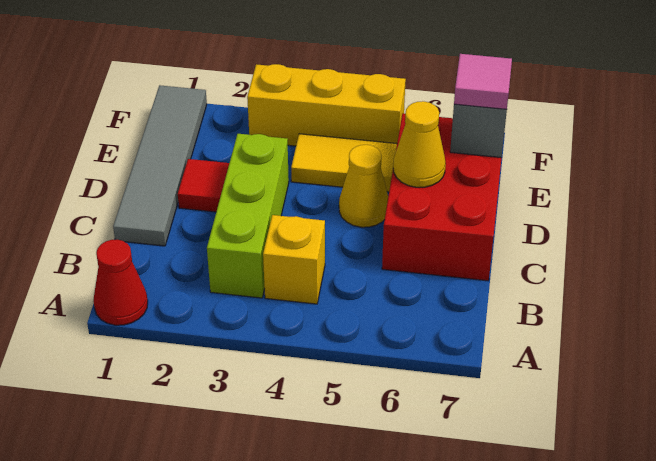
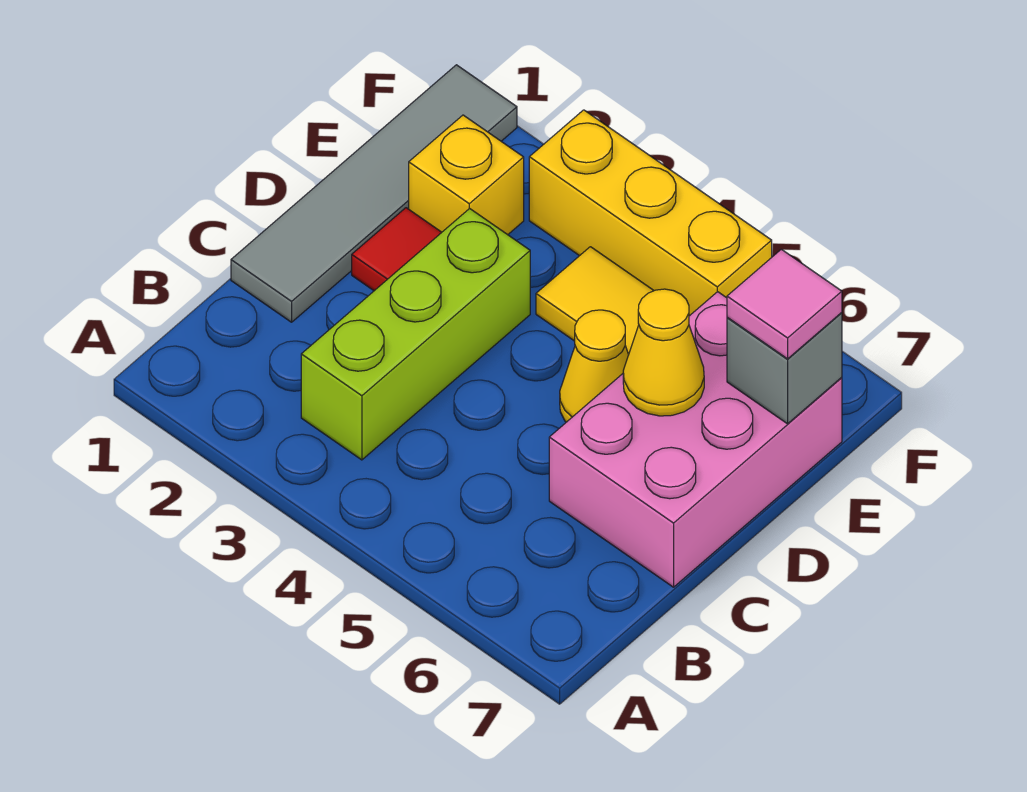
red cone A1 level 1 -> none
yellow brick B4 level 1 -> yellow brick E2 level 1
red brick C6:E7 level 1 -> pink brick C6:E7 level 1

